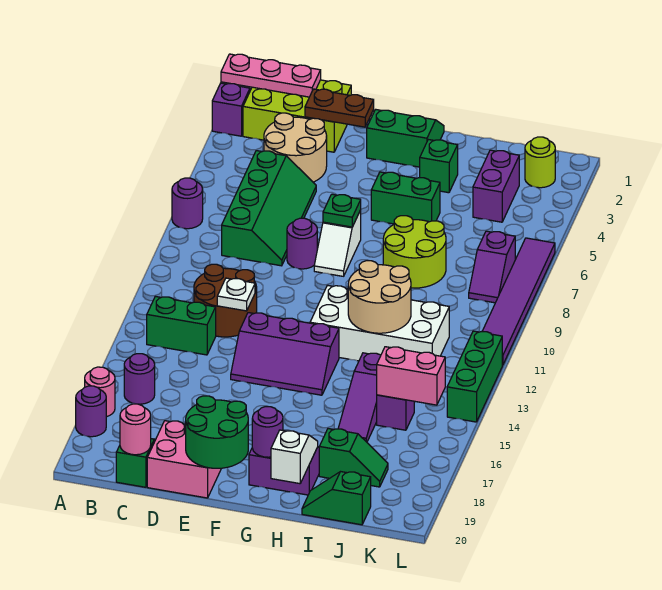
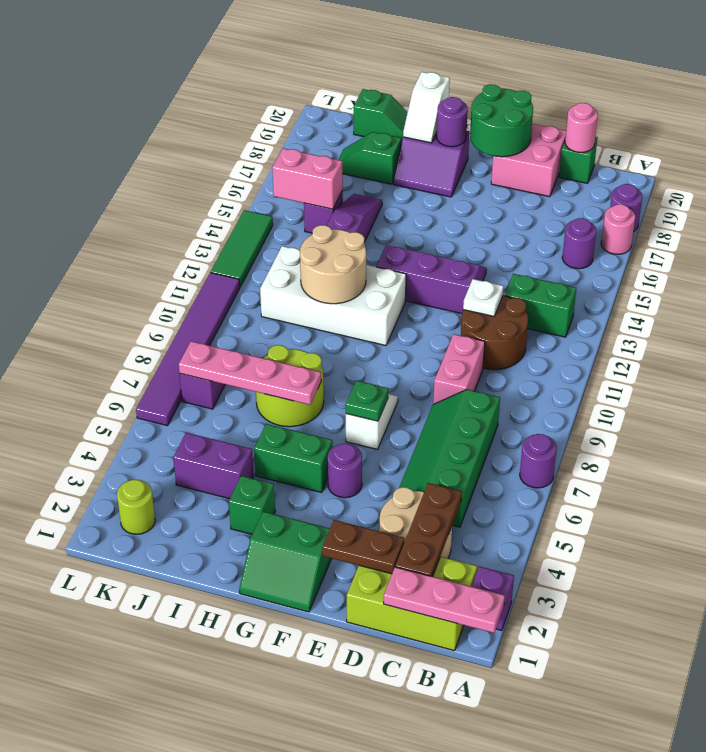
none -> brown plate C2:C4 level 2
none -> pink brick D9:D10 level 1
purple round brick E8 level 1 -> purple round brick F5 level 1
none -> pink plate H7:K7 level 2
purple brick J3:J4 level 1 -> purple brick I4:J4 level 1
green brick L12:L14 level 1 -> green tile L12:L14 level 1

